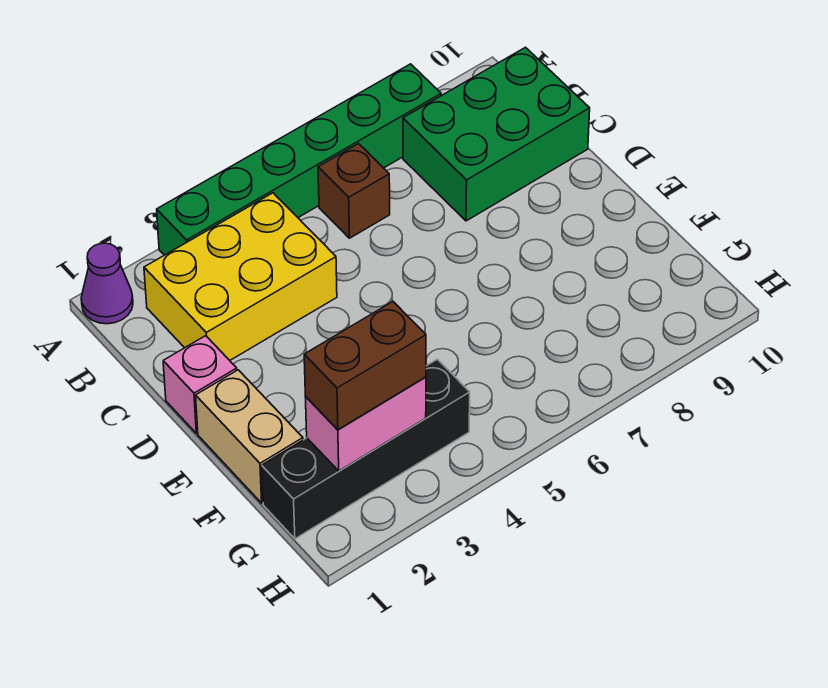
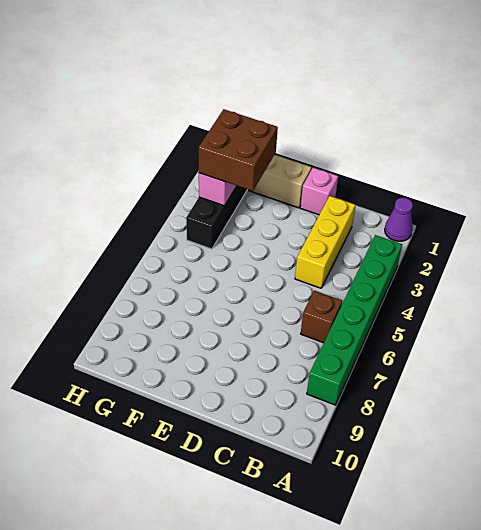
yellow brick B2:C4 level 1 -> yellow brick C2:C4 level 1
green brick B8:C10 level 1 -> none
brown brick G2:G3 level 3 -> brown brick F2:G3 level 3

